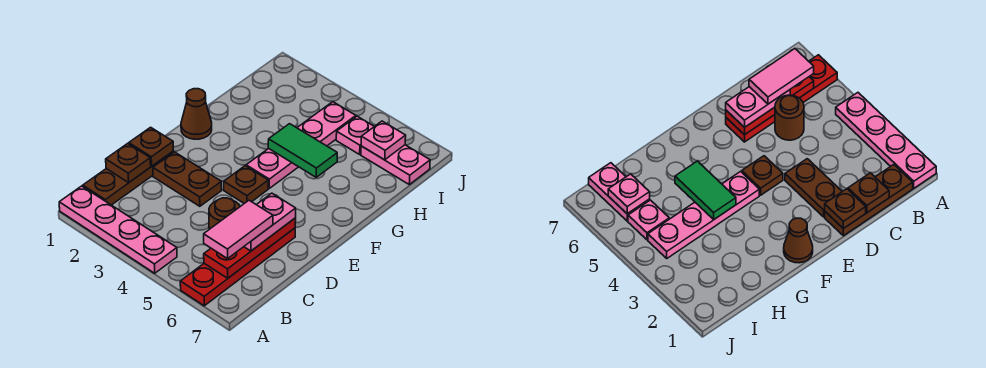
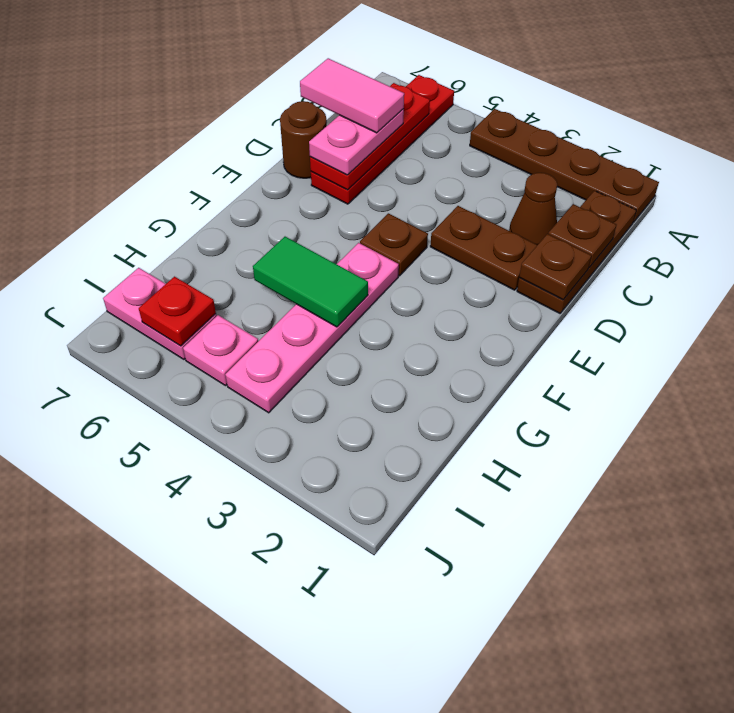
pink plate A1:A4 level 1 -> brown plate A1:A4 level 1
pink tile B6:C6 level 4 -> pink tile C6:C7 level 4
brown round brick C5 level 1 -> brown round brick D7 level 1
brown cone F1 level 1 -> brown cone C2 level 1
pink plate I6 level 2 -> red plate I6 level 2

